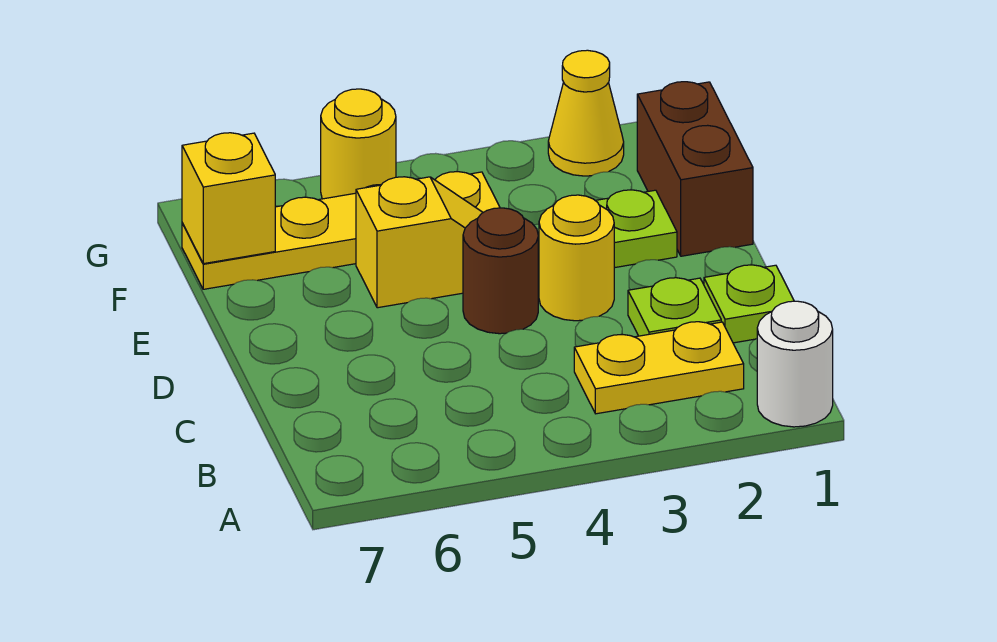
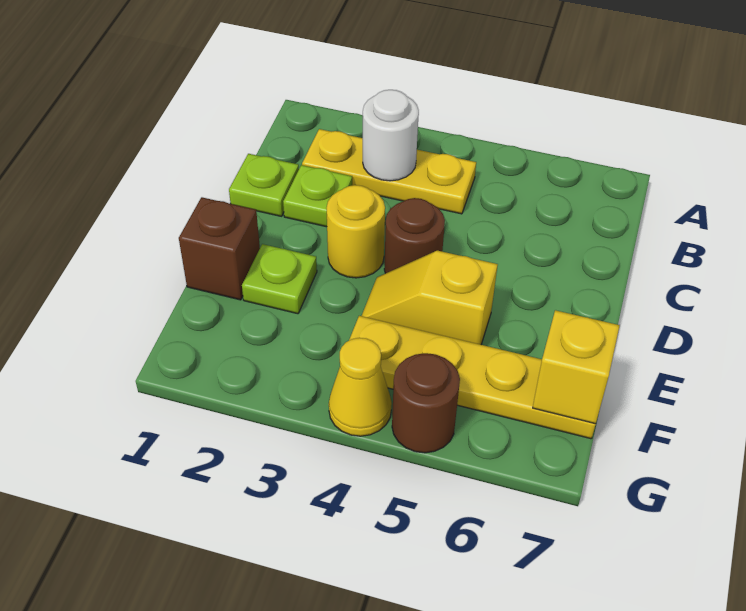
white round brick A1 level 1 -> white round brick B3 level 2
yellow plate B2:B3 level 1 -> yellow plate B2:B4 level 1
brown brick E1:F1 level 1 -> brown brick E1 level 1
yellow cone G2 level 1 -> yellow cone G4 level 1
yellow round brick G5 level 1 -> brown round brick G5 level 1

